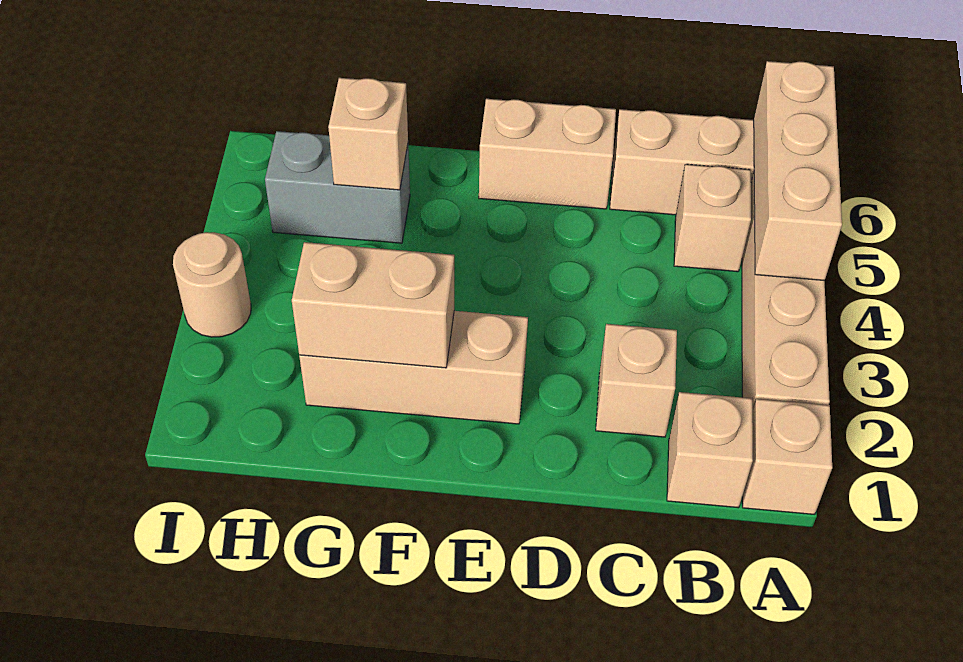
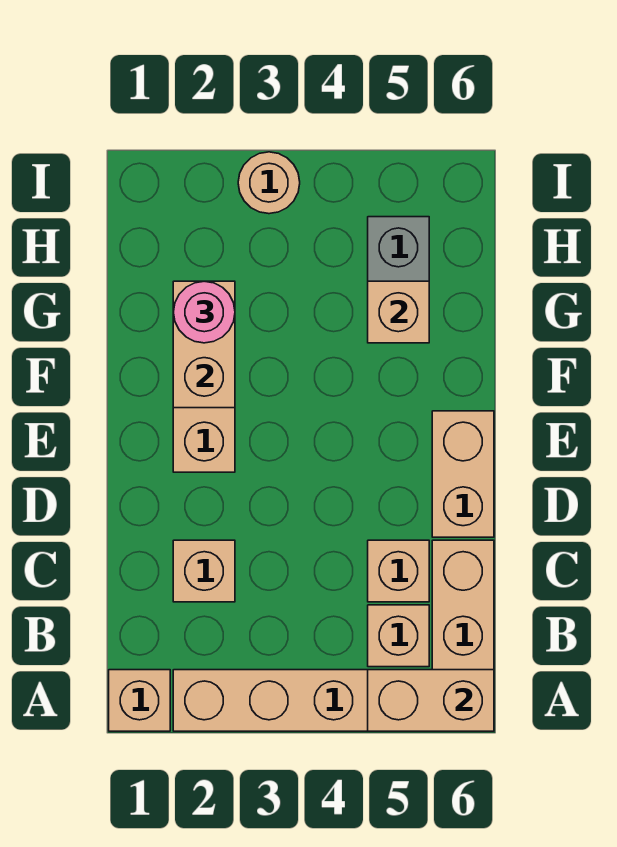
tan brick A4:A6 level 2 -> tan brick A5:A6 level 2
tan brick B1 level 1 -> tan brick C5 level 1
none -> pink round brick G2 level 3

